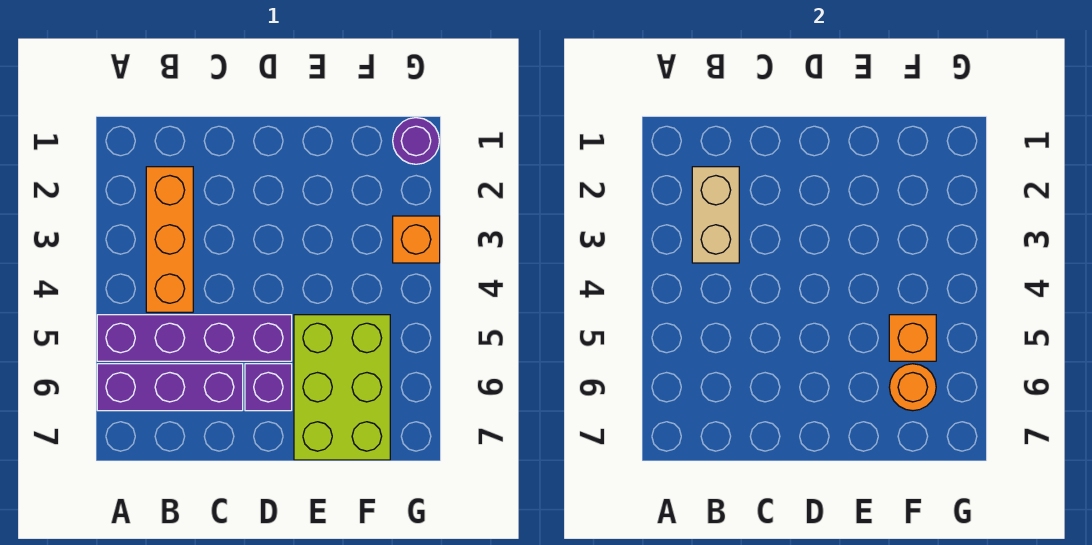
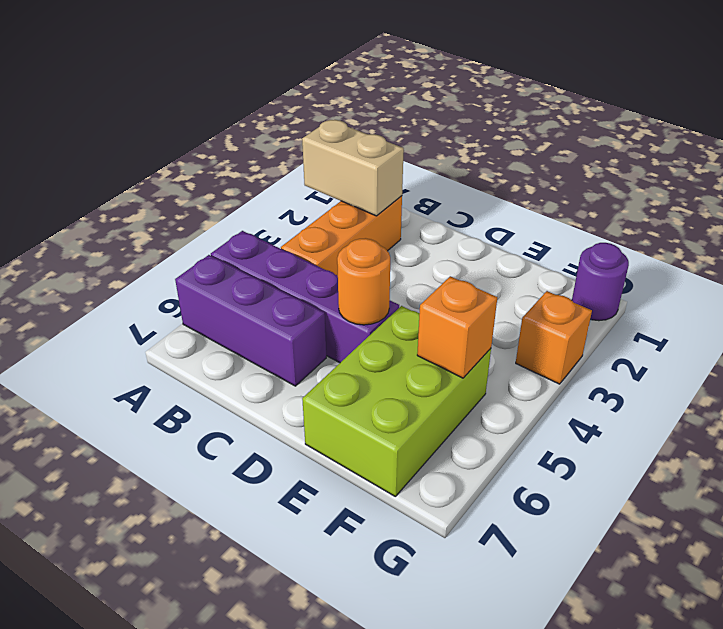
tan brick B2:B3 level 2 -> tan brick A2:B2 level 2
purple brick D6 level 1 -> none
orange round brick F6 level 2 -> orange round brick D5 level 2

